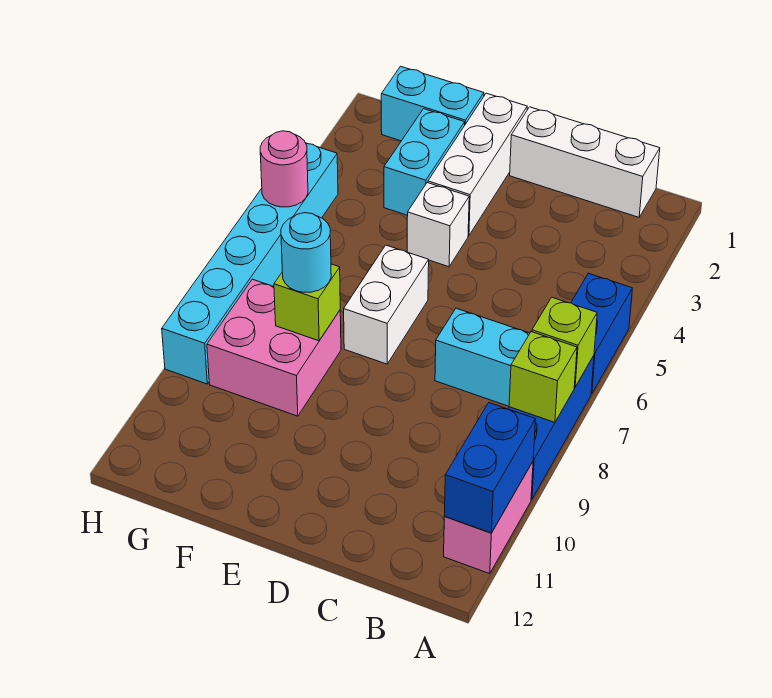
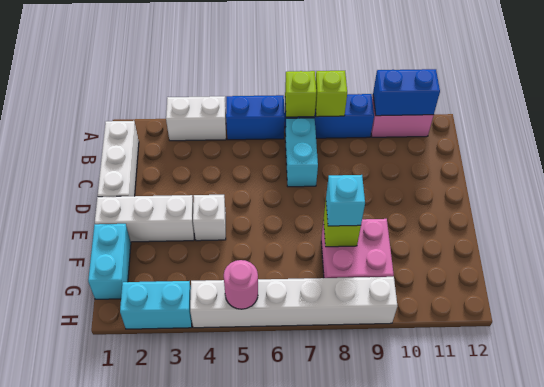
white brick E6:E7 level 1 -> white brick A3:A4 level 1
cyan brick F2:F3 level 1 -> cyan brick H2:H3 level 1
cyan round brick F8 level 3 -> cyan brick F8 level 3
cyan brick H4:H9 level 1 -> white brick H4:H9 level 1

